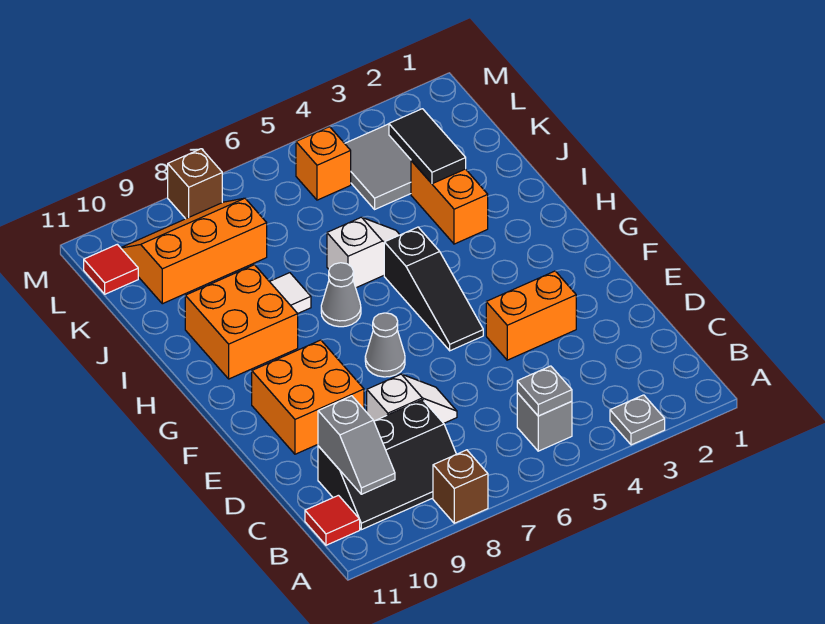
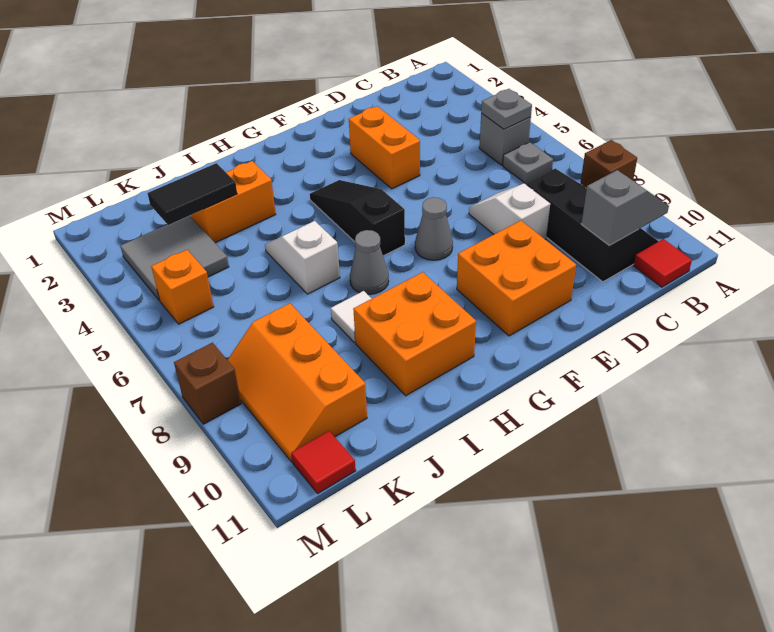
grey plate A3 level 1 -> grey plate B6 level 1
black slope F5:H5 level 1 top H -> black slope G4:G6 level 1 top 6

